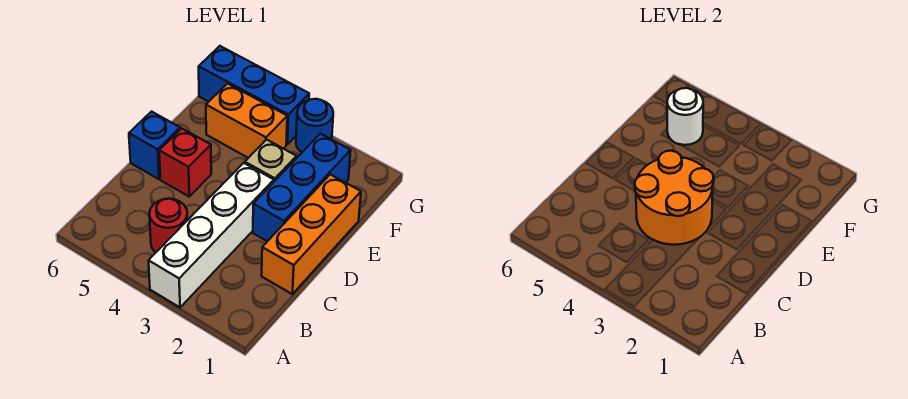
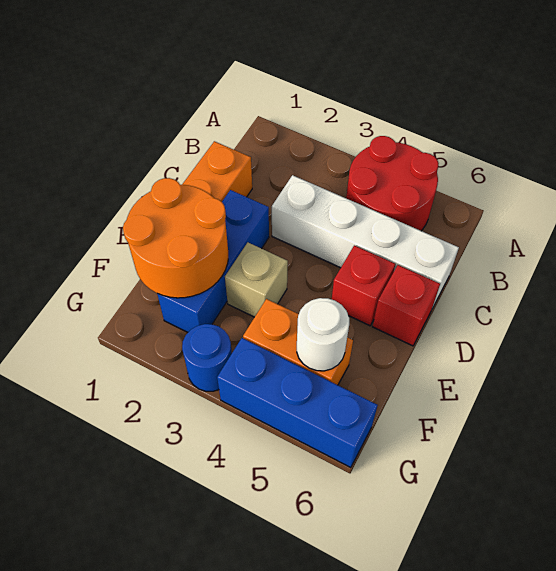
white brick A3:D3 level 1 -> white brick C3:C6 level 1
red round brick B4 level 1 -> red round brick A4:B5 level 1
orange round brick C3:D4 level 2 -> orange round brick E1:F2 level 2
blue brick D6 level 1 -> red brick D6 level 1

